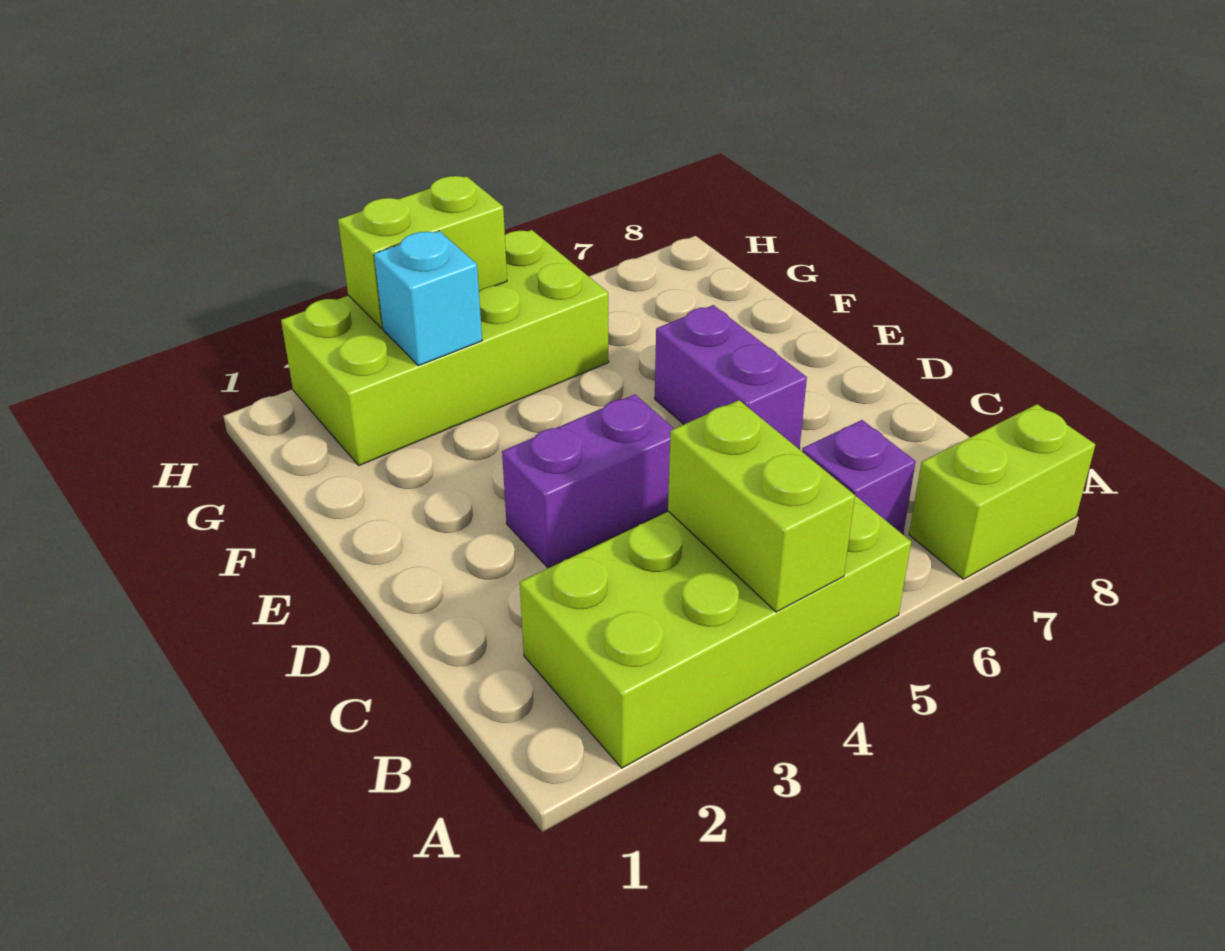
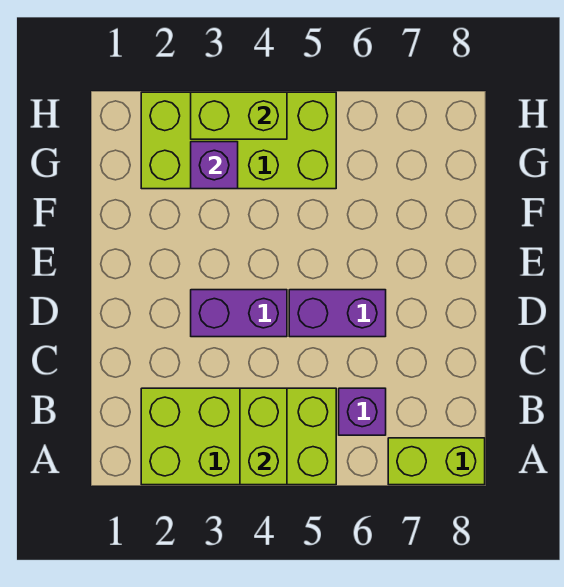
purple brick D6:E6 level 1 -> purple brick D5:D6 level 1
cyan brick G3 level 2 -> purple brick G3 level 2

